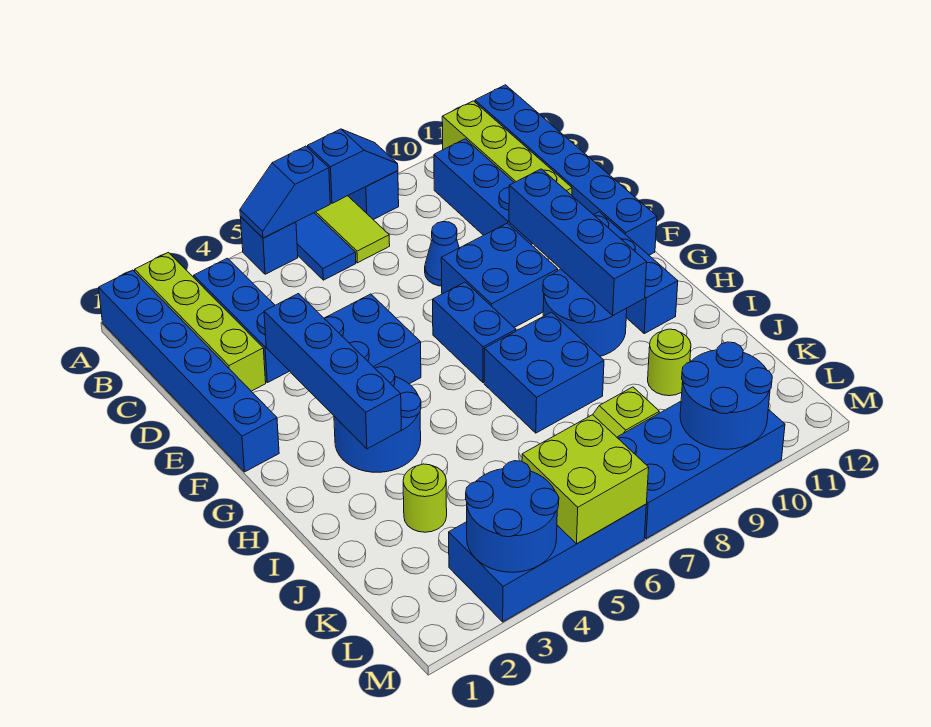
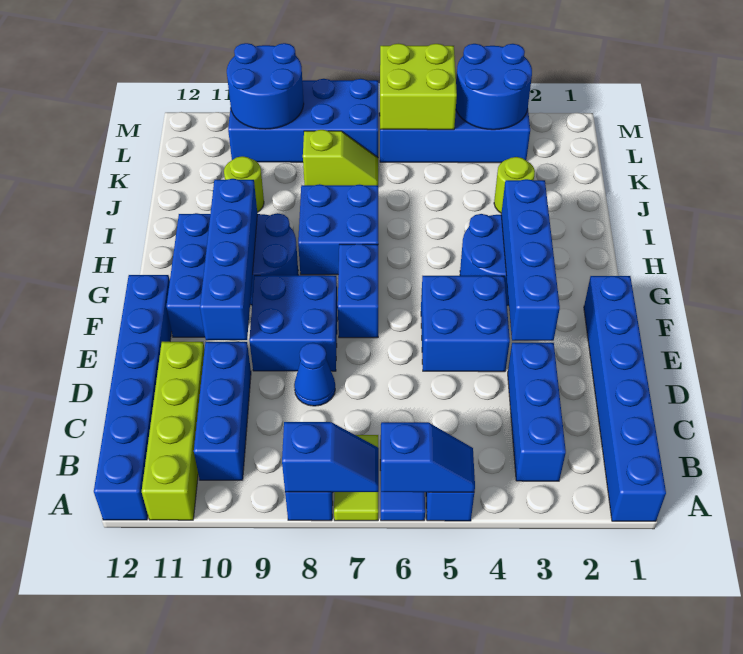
lime brick A2:D2 level 1 -> none
blue slope A7:A8 level 2 top 7 -> blue slope A7:A8 level 2 top 8

